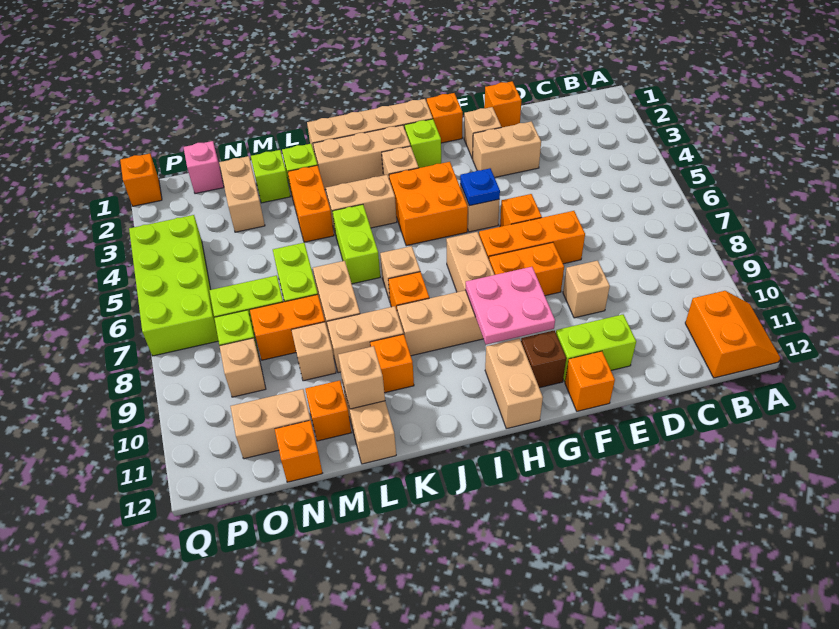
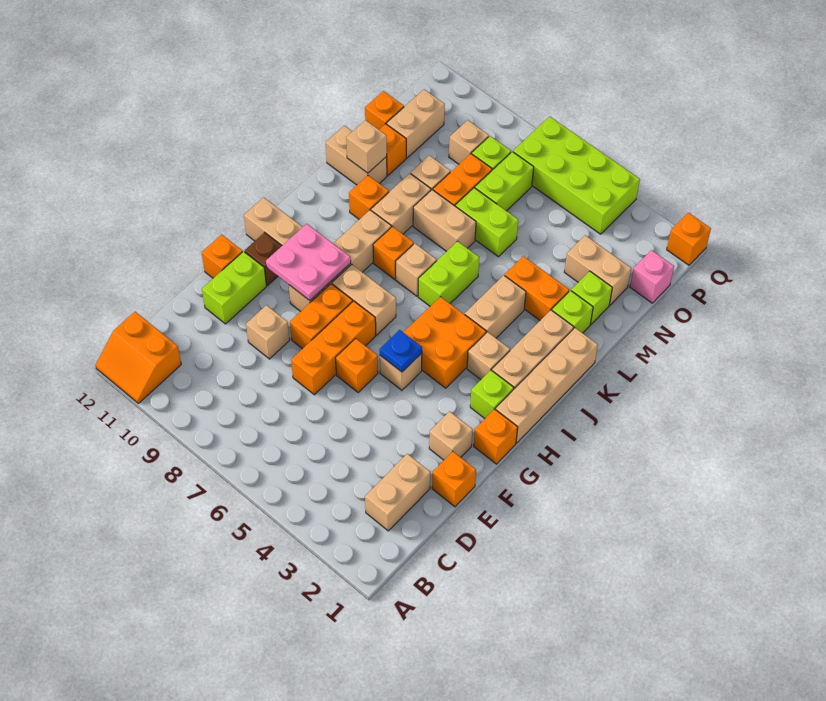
tan brick E3:F3 level 1 -> tan brick C2:D2 level 1
lime brick K5:K6 level 1 -> lime brick J6:K6 level 1

